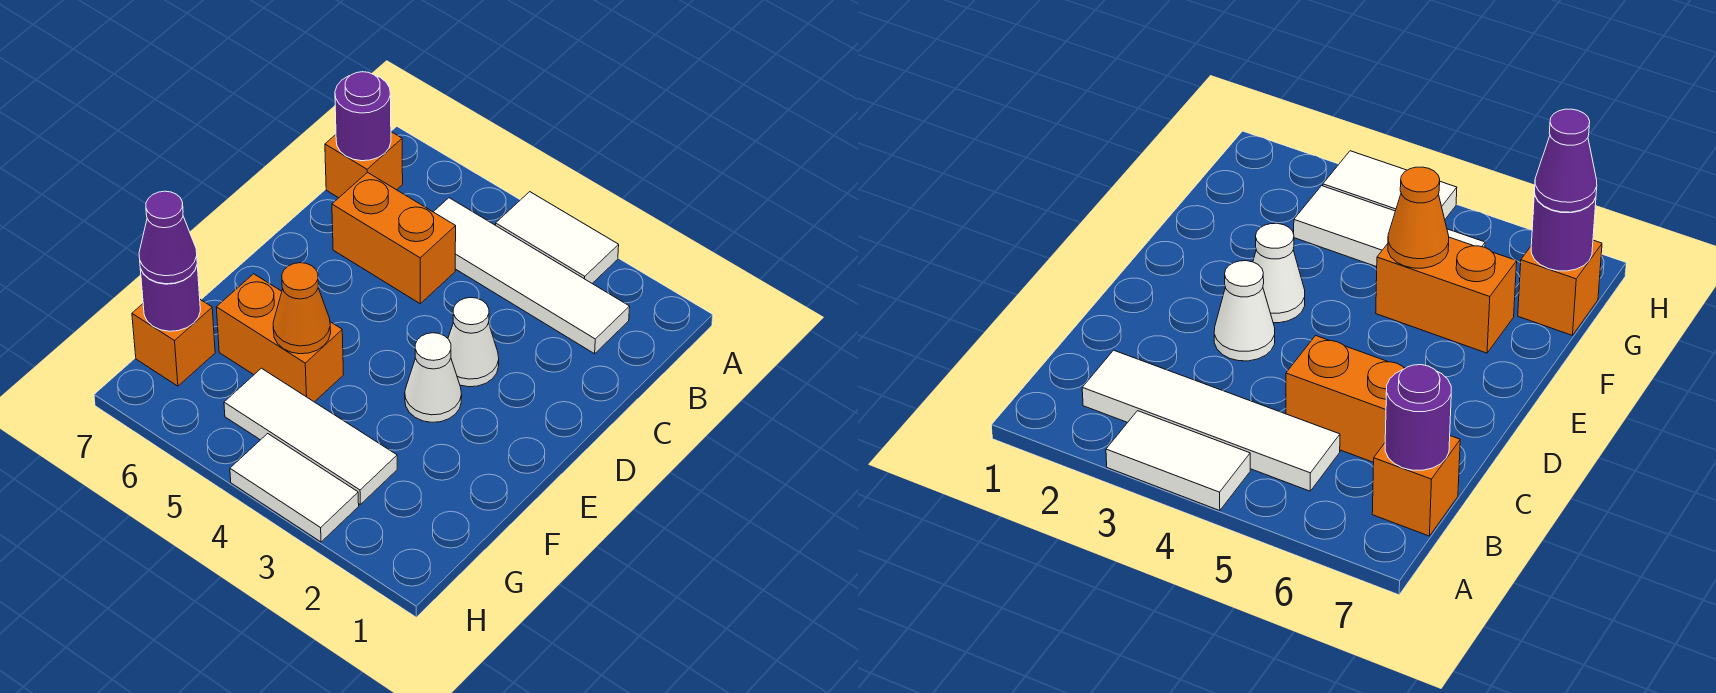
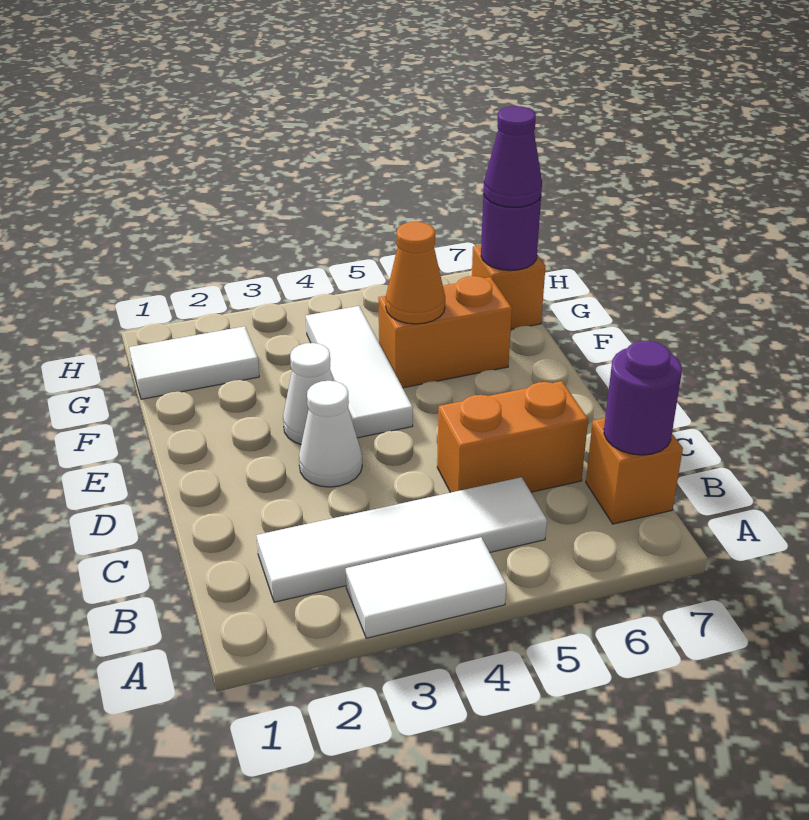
white tile G3:G5 level 1 -> white tile E4:G4 level 1
white tile H3:H4 level 1 -> white tile G1:G2 level 1

